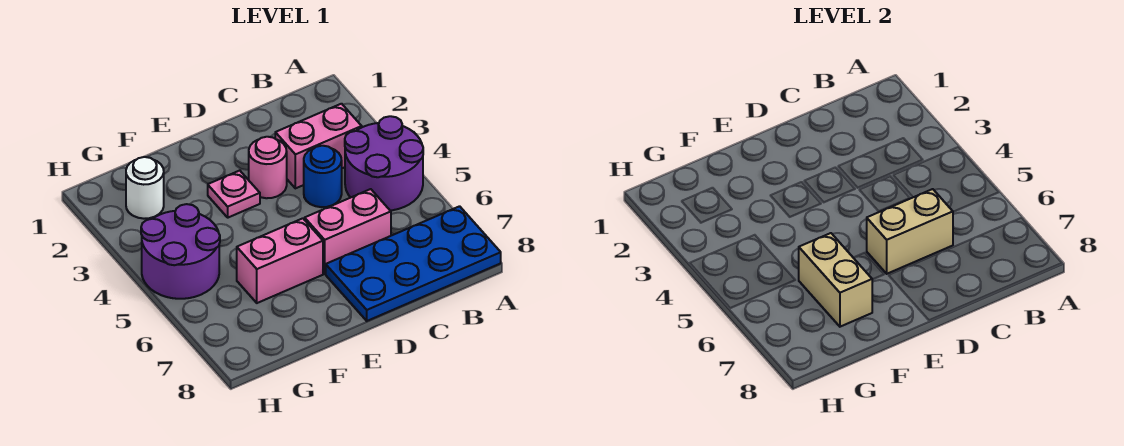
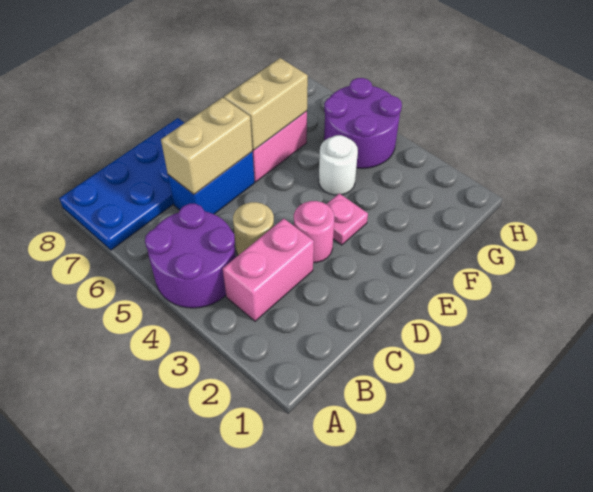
blue round brick C4 level 1 -> tan round brick C4 level 1
pink brick C6:D6 level 1 -> blue brick C6:D6 level 1
tan brick F6:F7 level 2 -> tan brick E6:F6 level 2
white round brick G2 level 1 -> white round brick F4 level 1

